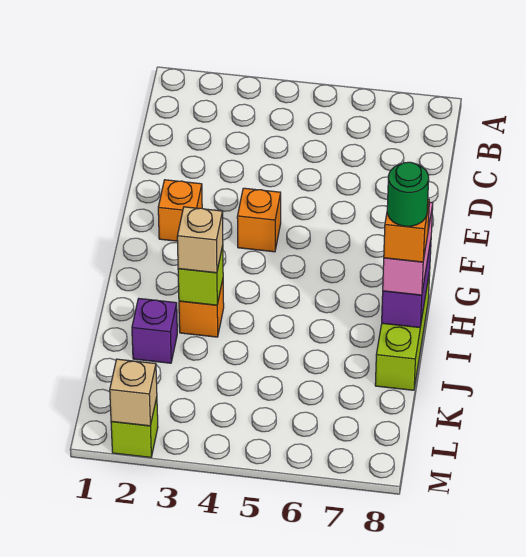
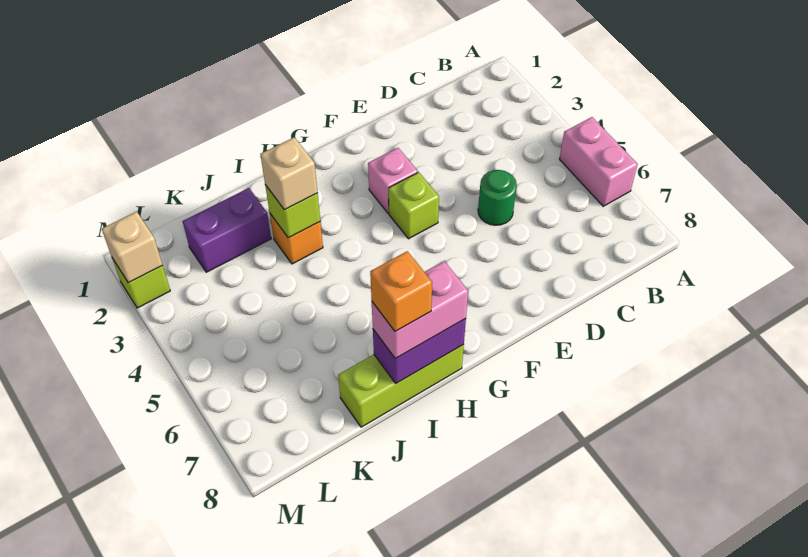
none -> pink brick A5:A6 level 1
orange brick F2 level 1 -> none
none -> pink brick F3 level 1
orange brick F4 level 1 -> lime brick F4 level 1
green round brick I8 level 5 -> green round brick D5 level 1
purple brick J2 level 1 -> purple brick J2:K2 level 1

